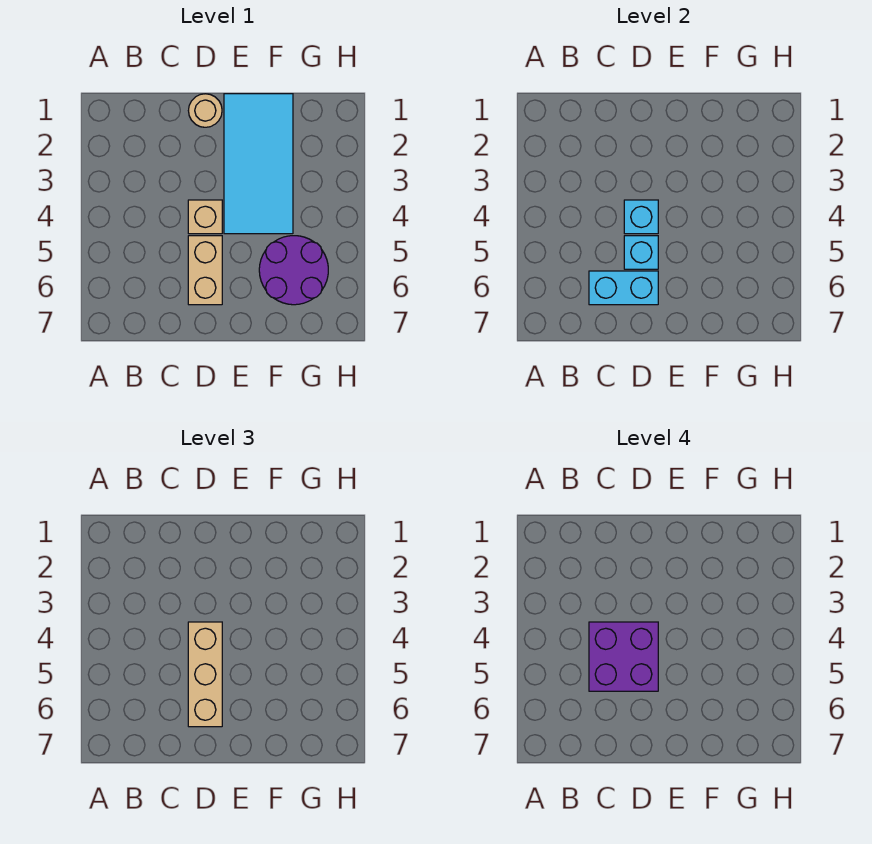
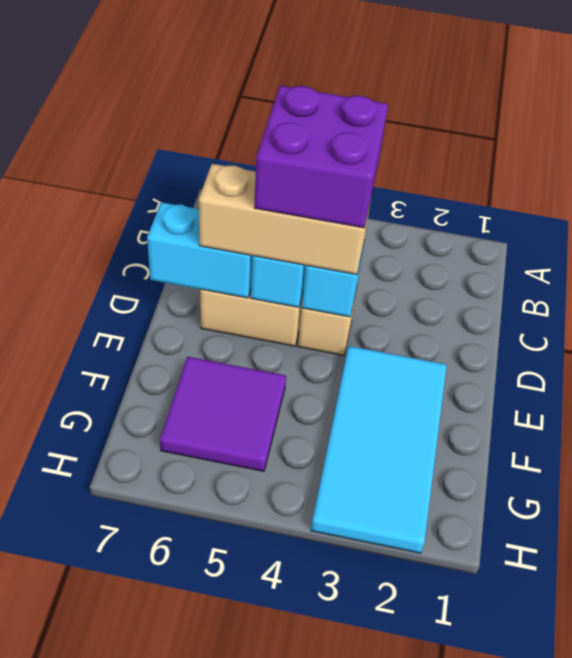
cyan brick C6:D6 level 2 -> cyan brick D6:D7 level 2
tan round brick D1 level 1 -> none
cyan tile E1:F4 level 1 -> cyan tile E2:H3 level 1
purple round brick F5:G6 level 1 -> purple tile F5:G6 level 1

